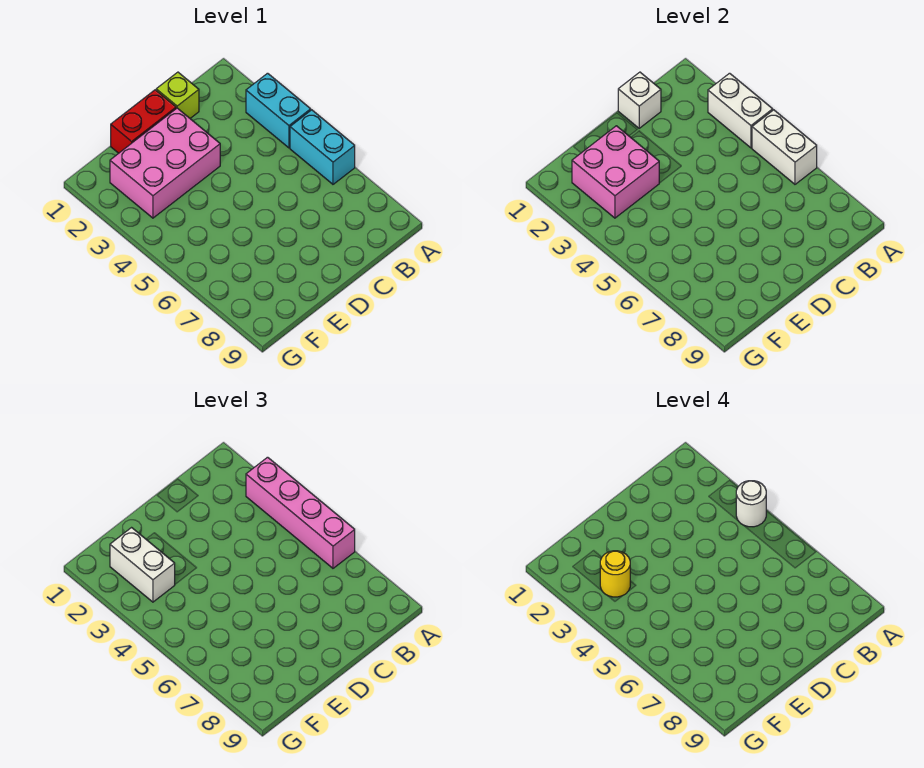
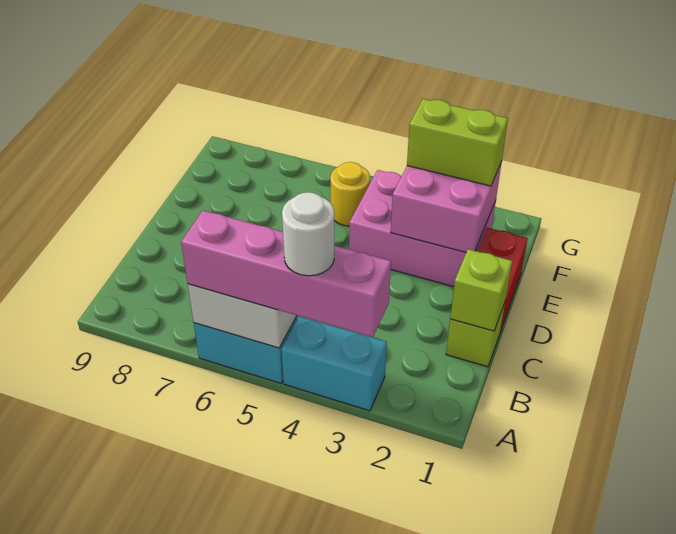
white brick A3:A4 level 2 -> none
white brick C1 level 2 -> lime brick C1 level 2
pink brick D2:F3 level 1 -> pink brick E2:F4 level 1
white brick F2:F3 level 3 -> lime brick F2:F3 level 3
yellow round brick F3 level 4 -> yellow round brick F5 level 1

